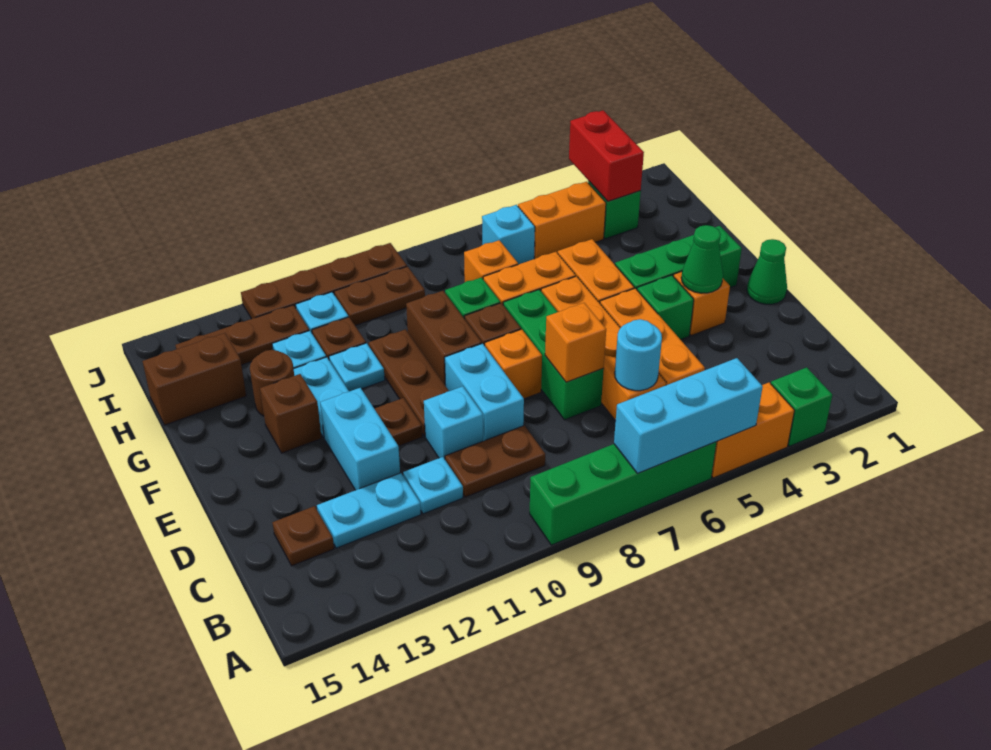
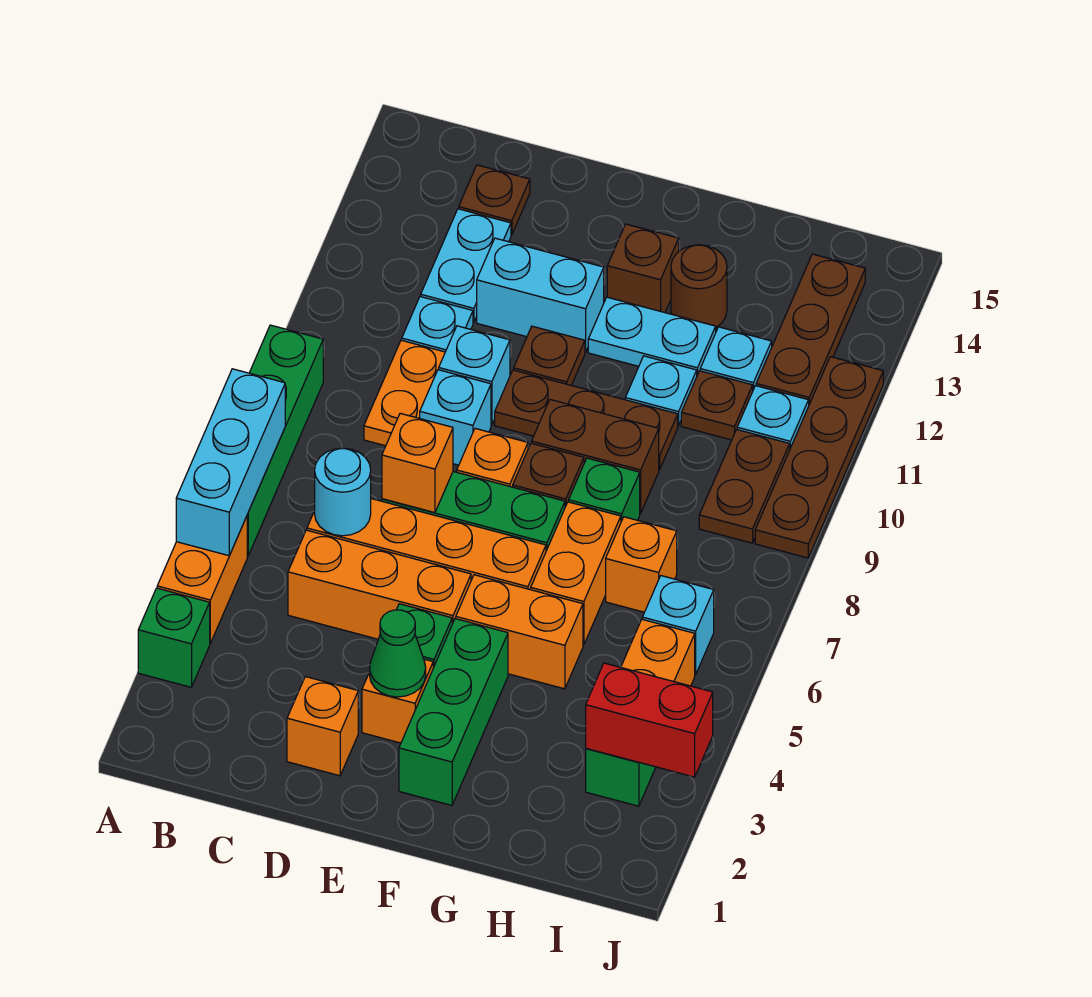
brown plate C9:C10 level 1 -> orange plate C9:C10 level 1
none -> orange brick D2 level 1
cyan brick D9:E9 level 1 -> cyan brick D9 level 1
green cone E1 level 1 -> none
brown brick H14:H15 level 1 -> none

